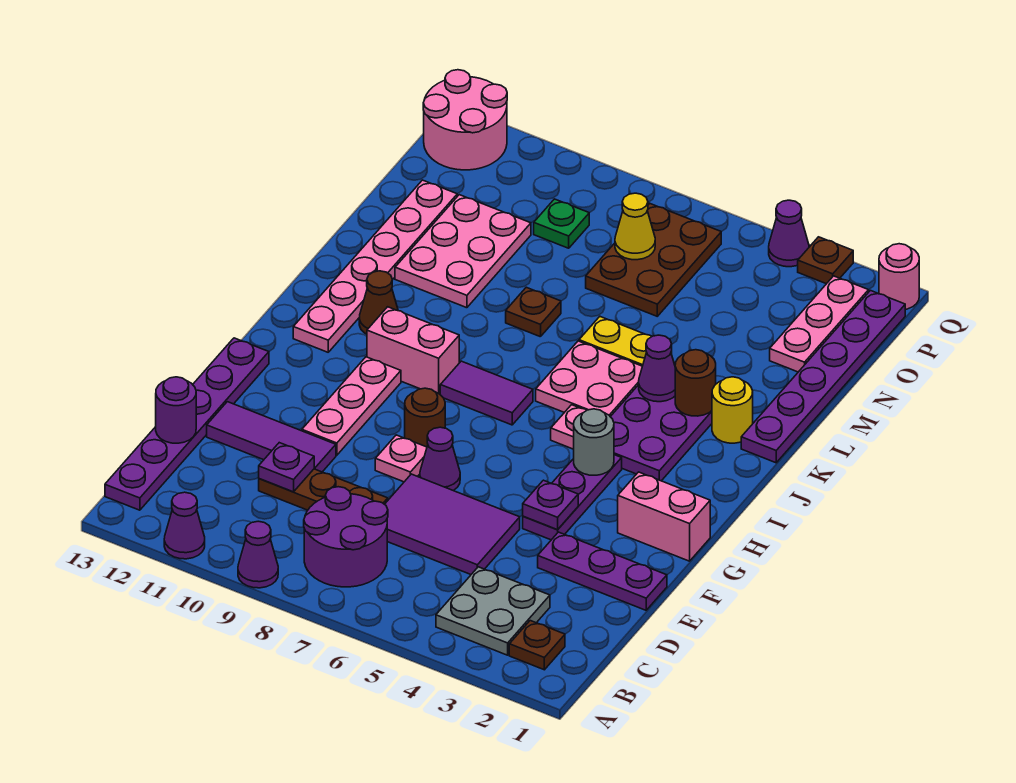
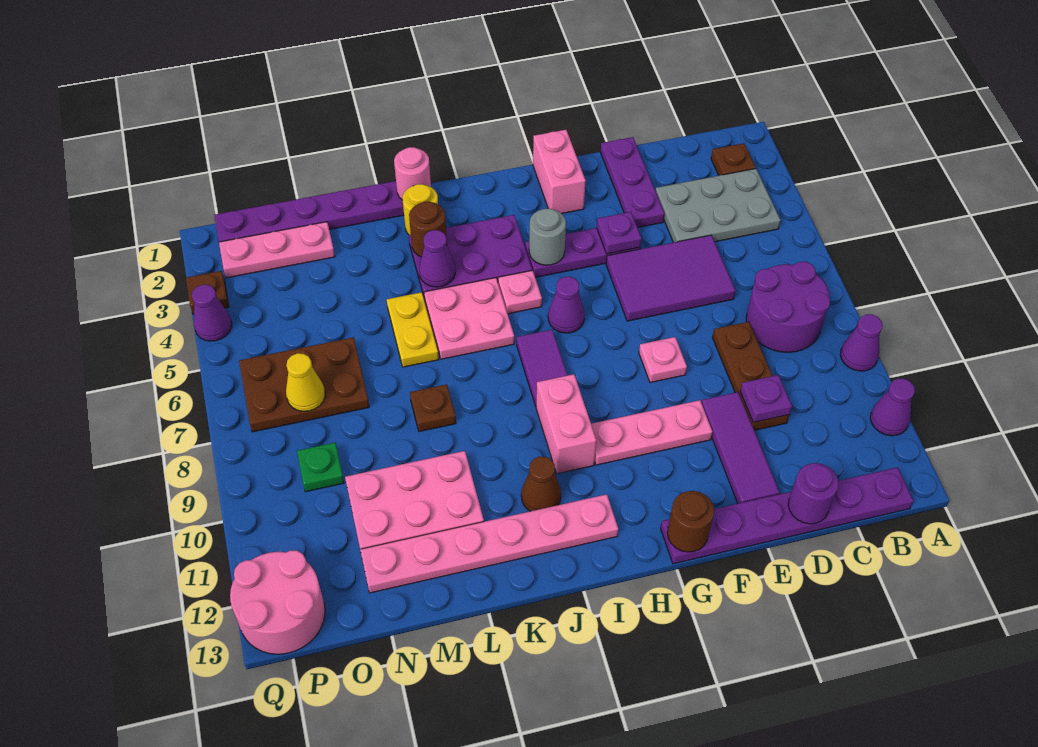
grey plate B3:C4 level 1 -> grey plate B3:D4 level 1
purple tile D5:E7 level 1 -> purple tile D5:F6 level 1
purple cone F7 level 1 -> purple cone H6 level 1
brown round brick G8 level 1 -> brown round brick G13 level 2
pink round brick Q1 level 1 -> pink round brick K1 level 2

